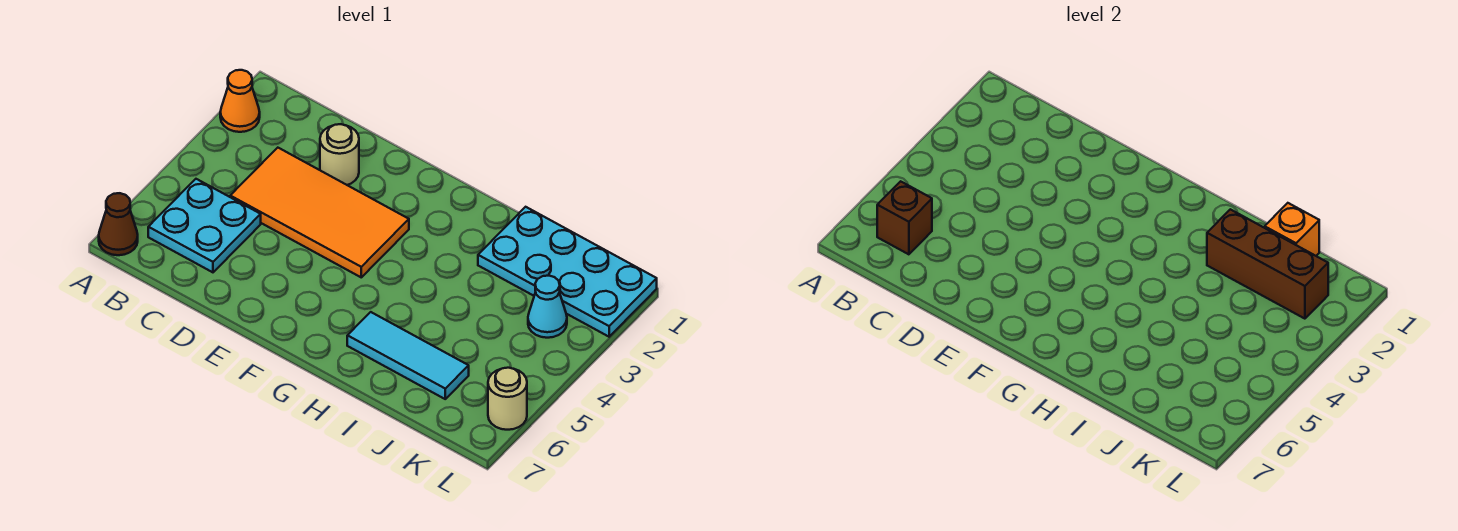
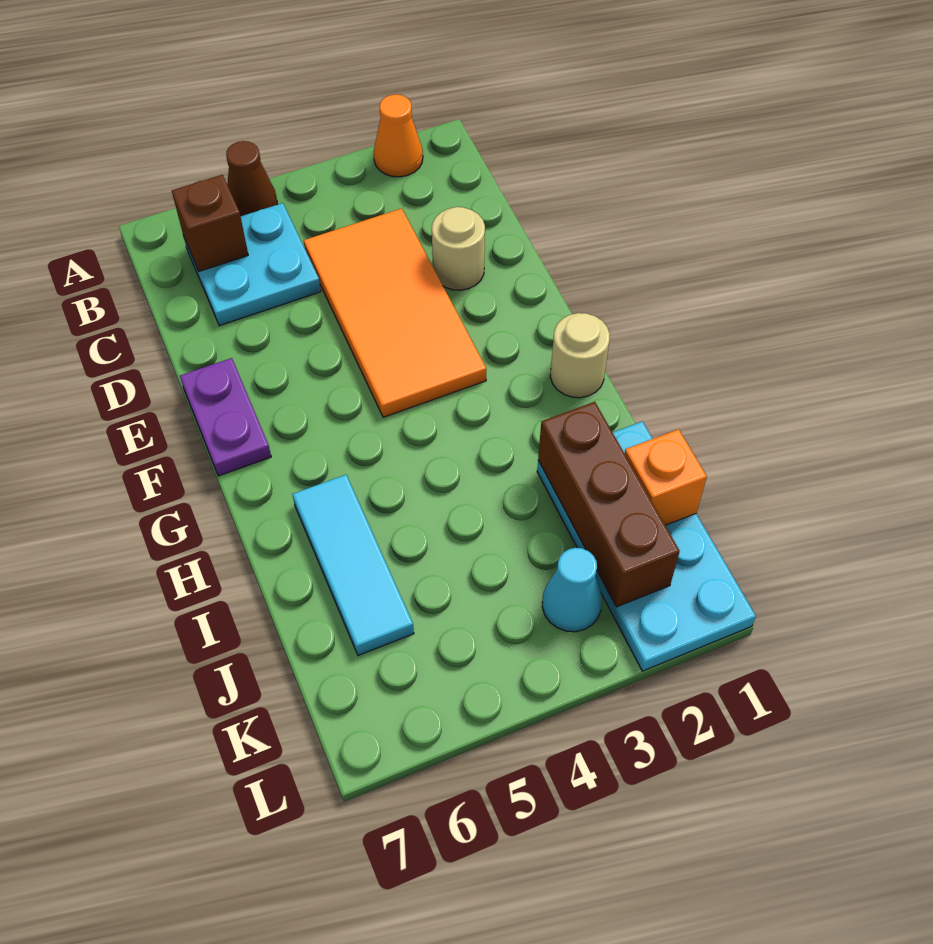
brown cone A7 level 1 -> brown cone A5 level 1
none -> purple plate E7:F7 level 1
tan round brick L6 level 1 -> tan round brick G1 level 1

